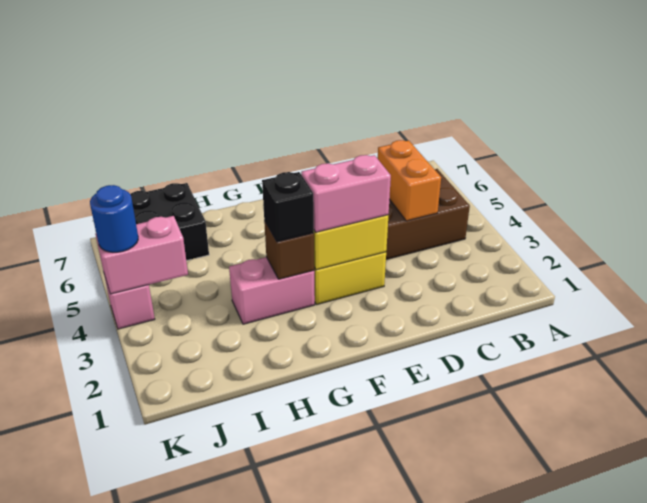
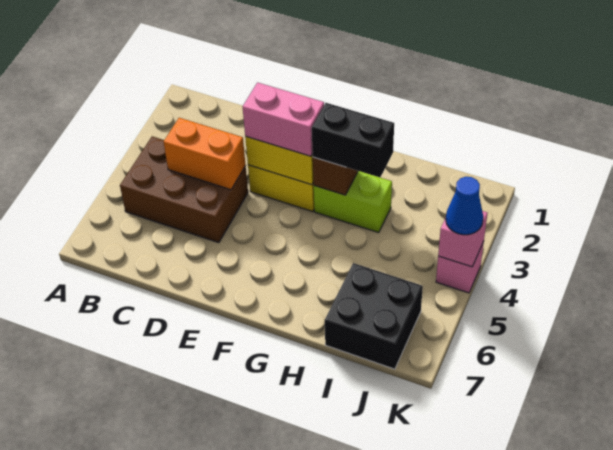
orange brick C4:C5 level 2 -> orange brick C4:D4 level 2
pink brick G3:H3 level 1 -> lime brick G3:H3 level 1
black brick G3 level 3 -> black brick G3:H3 level 3
pink brick J4:K4 level 2 -> pink brick K4 level 2
blue round brick K4 level 3 -> blue cone K4 level 3

